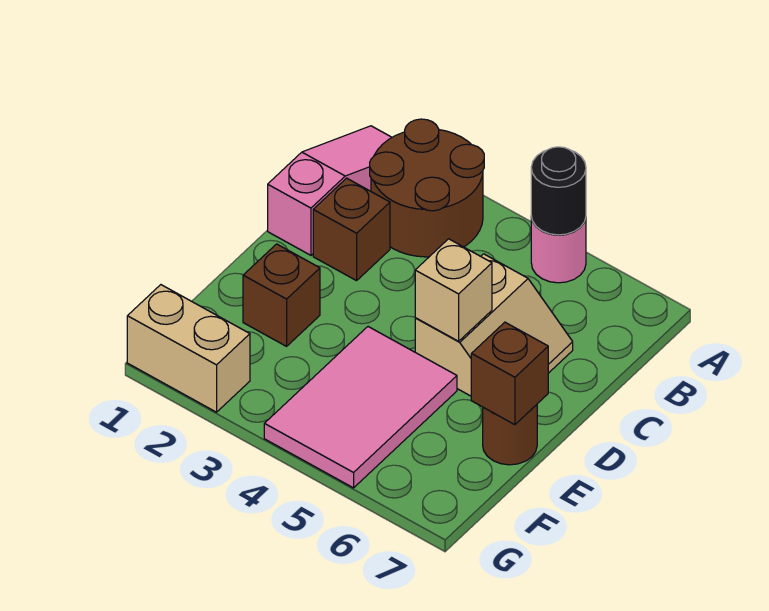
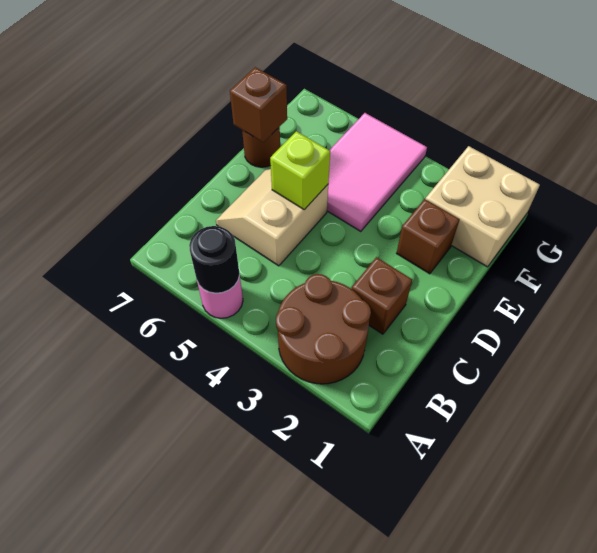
pink slope A1:C1 level 1 top C -> none
tan brick D5 level 2 -> lime brick D5 level 2
tan brick G1:G2 level 1 -> tan brick F1:G2 level 1

